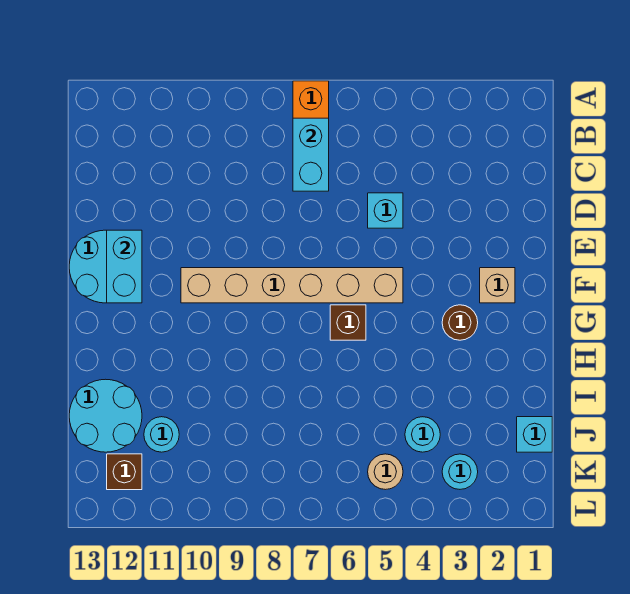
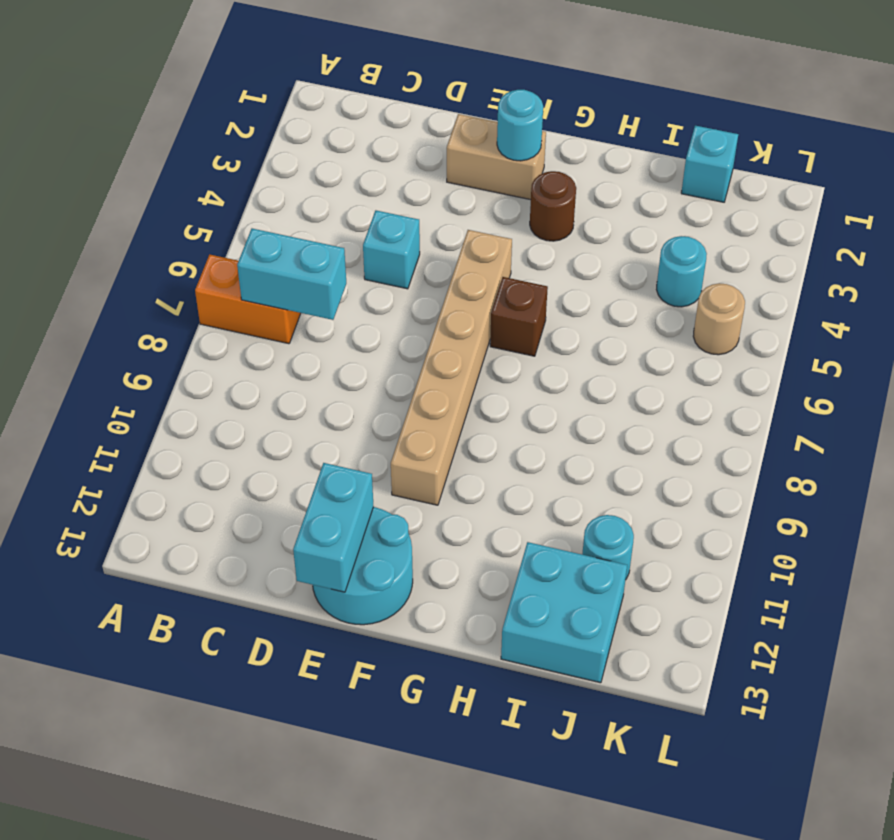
cyan brick E12:F12 level 2 -> cyan brick E12:E13 level 2
tan brick F2 level 1 -> tan brick E2:F2 level 1
cyan round brick I12:J13 level 1 -> cyan brick I12:J13 level 1
cyan round brick K3 level 1 -> cyan round brick F2 level 2
brown brick K12 level 1 -> none

